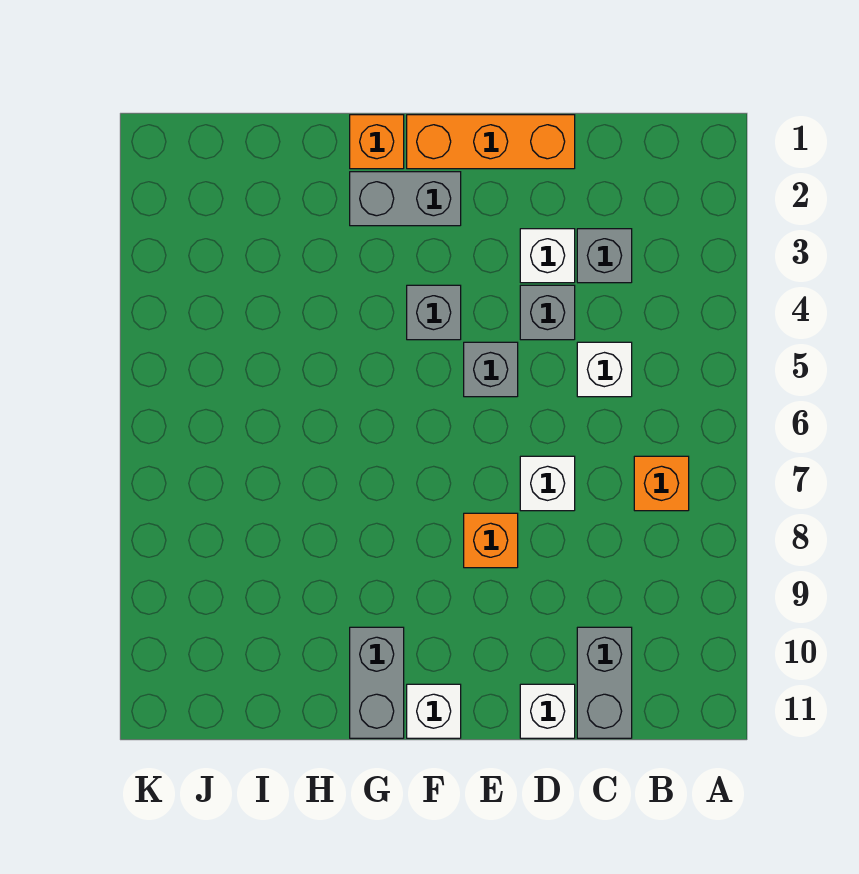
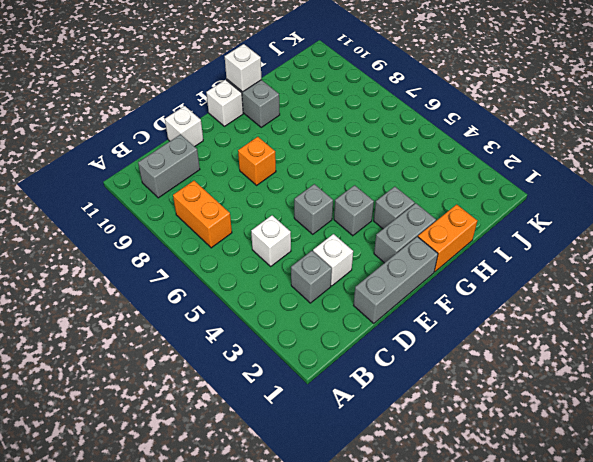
orange brick B7 level 1 -> orange brick B7:B8 level 1
grey brick C10:C11 level 1 -> grey brick B10:C10 level 1
orange brick D1:F1 level 1 -> grey brick D1:F1 level 1
grey brick D4 level 1 -> grey brick G3 level 1
white brick D7 level 1 -> white brick G11 level 2
orange brick G1 level 1 -> orange brick G1:H1 level 1

